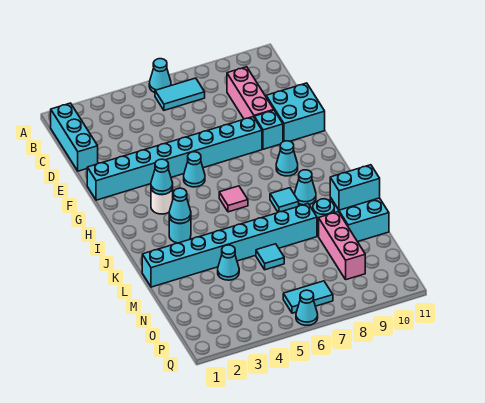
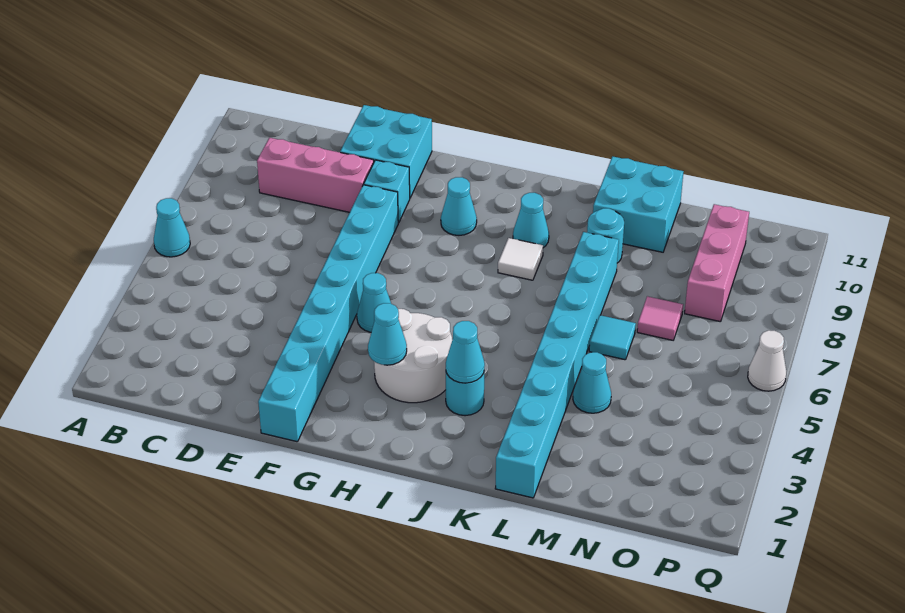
cyan brick B1:D1 level 1 -> none
cyan tile B6:B7 level 1 -> none
white round brick H3 level 1 -> white round brick H3:I4 level 1
pink tile I6 level 1 -> pink tile N7 level 1
cyan tile J8 level 1 -> white tile J8 level 1
cyan brick L10:L11 level 2 -> none
pink brick M9:O9 level 1 -> pink brick O8:O10 level 1
cyan tile P6:P7 level 1 -> none
cyan cone Q6 level 1 -> white cone Q6 level 1

